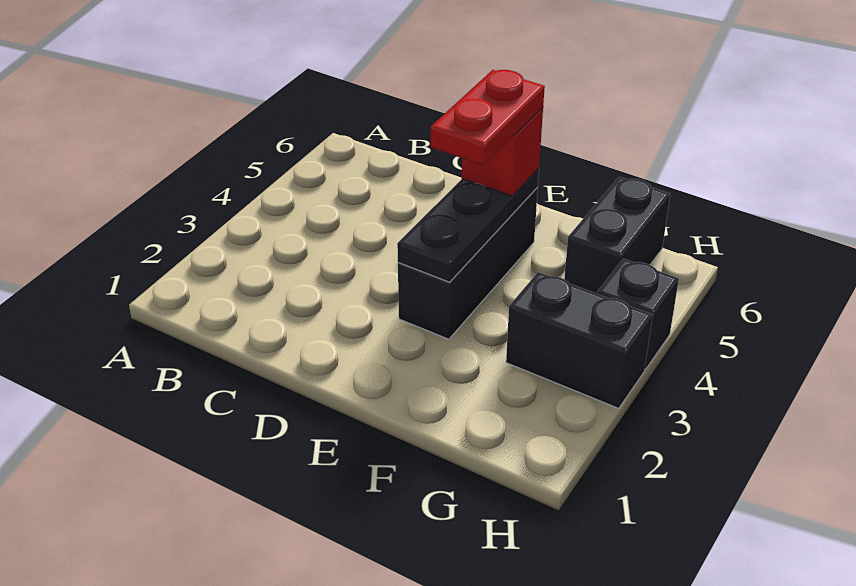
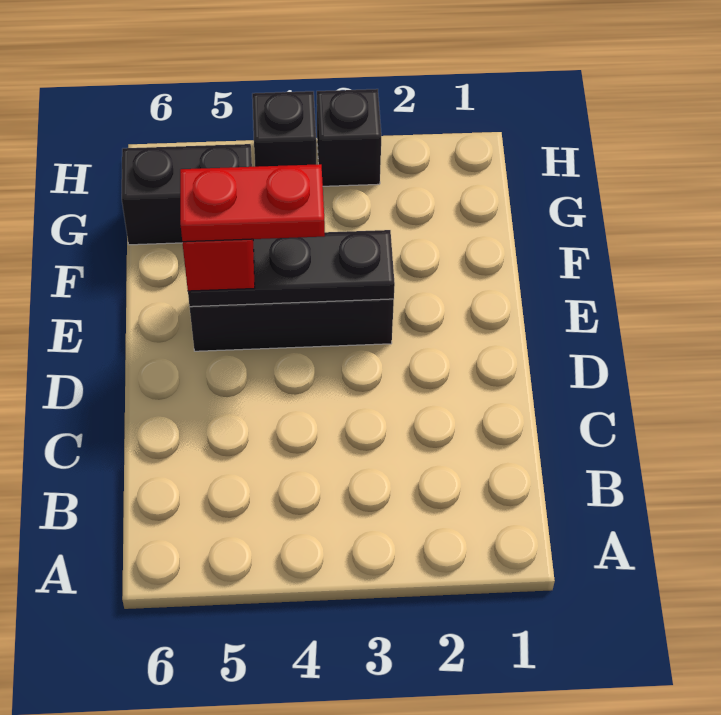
black brick G3:H3 level 1 -> black brick H3 level 1

